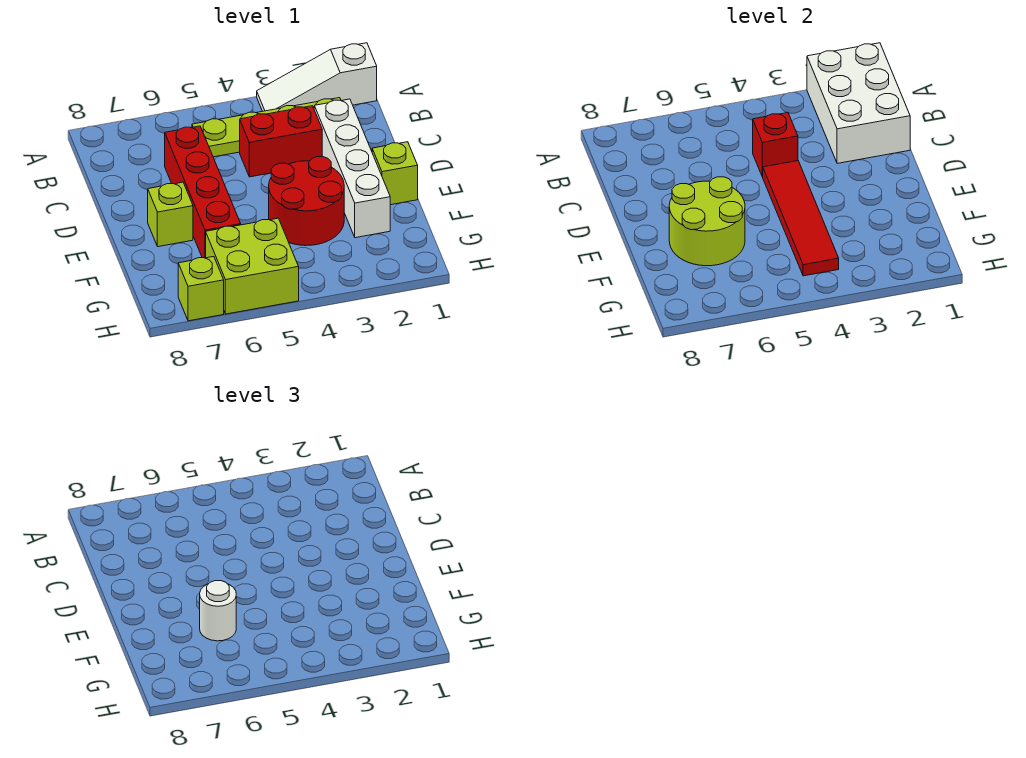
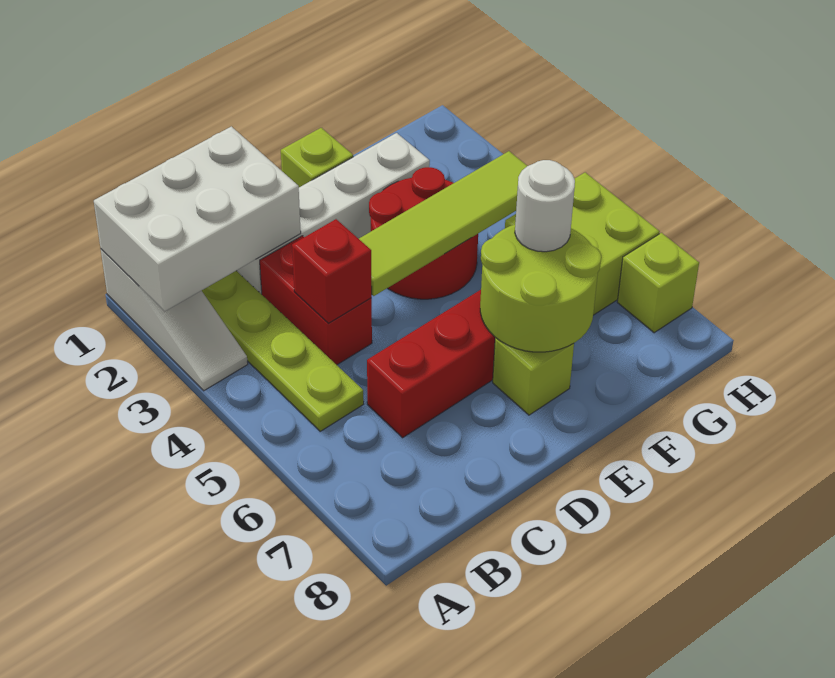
red tile D4:G4 level 2 -> lime tile D4:G4 level 2

